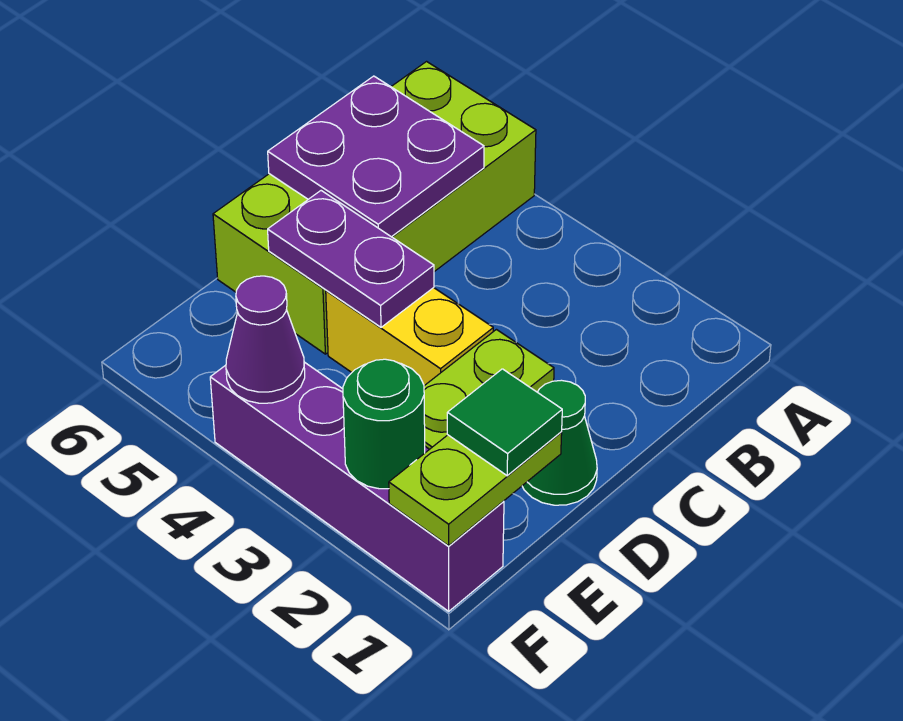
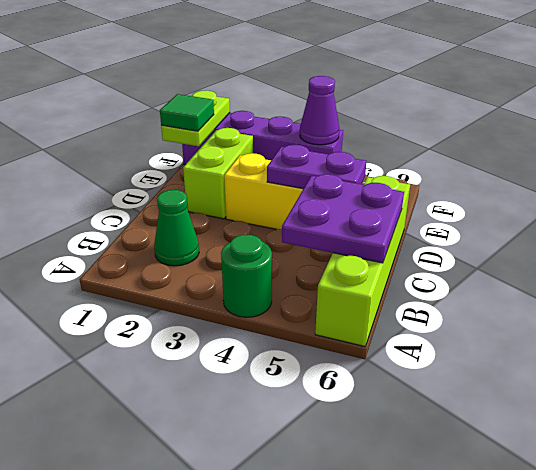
lime brick A5:D6 level 1 -> lime brick A6:D6 level 1
green cone D1 level 1 -> green cone B2 level 1
green round brick F2 level 2 -> green round brick A4 level 1

